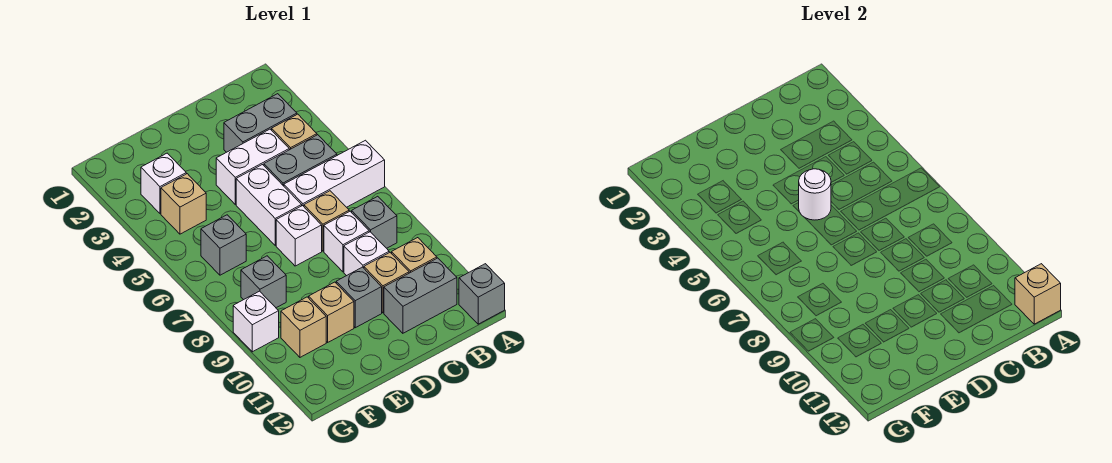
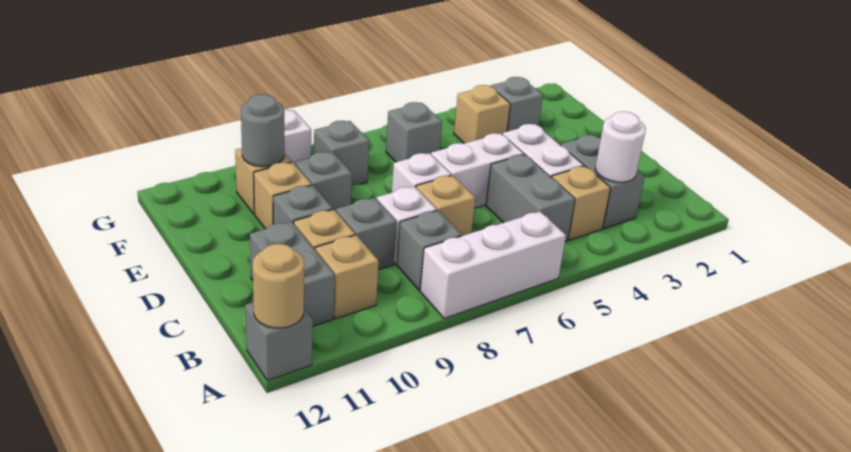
white brick A6:C6 level 1 -> white brick A6:A8 level 1
tan brick A12 level 2 -> tan round brick A12 level 2
white brick C9 level 1 -> grey brick C9 level 1
white round brick D5 level 2 -> white round brick B3 level 2
none -> grey brick E9 level 1
white brick F3 level 1 -> grey brick F3 level 1
none -> grey round brick F10 level 2

